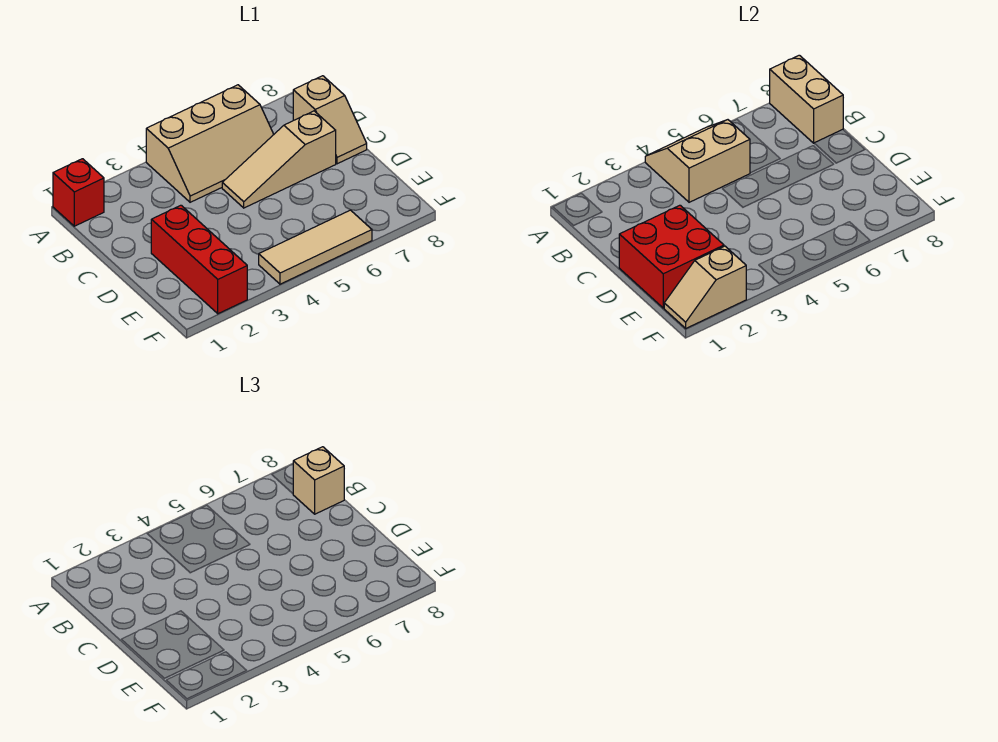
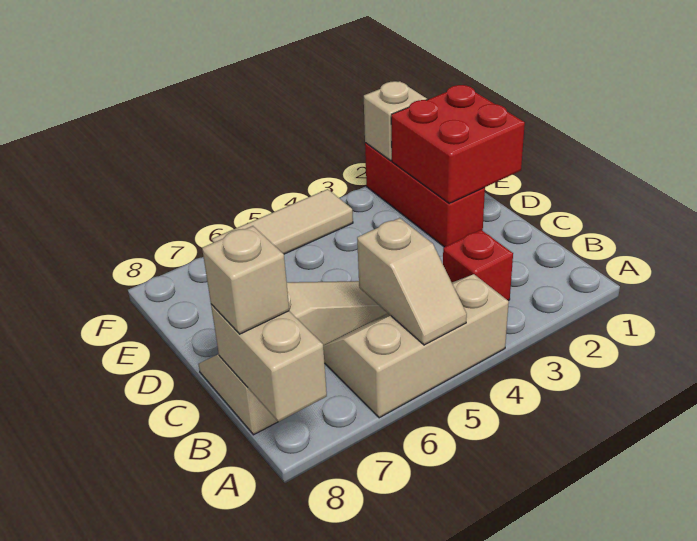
red brick A1 level 1 -> red brick B3 level 1
tan slope A4:B5 level 2 top B -> tan slope A5:B5 level 2 top B

